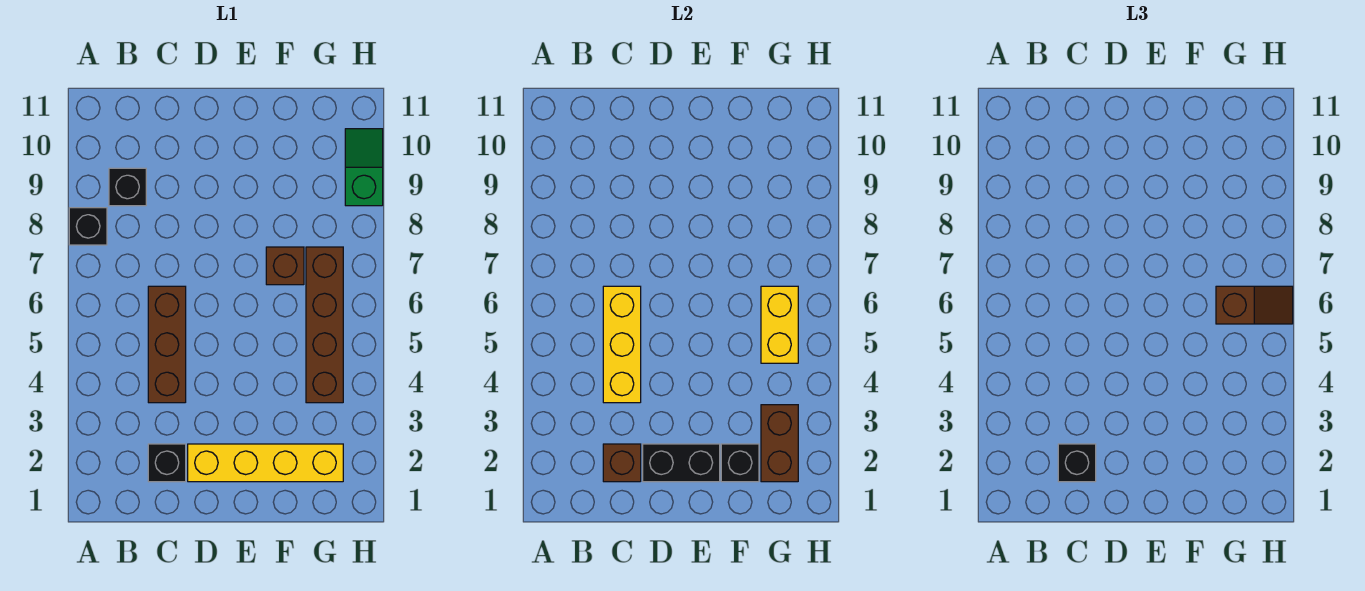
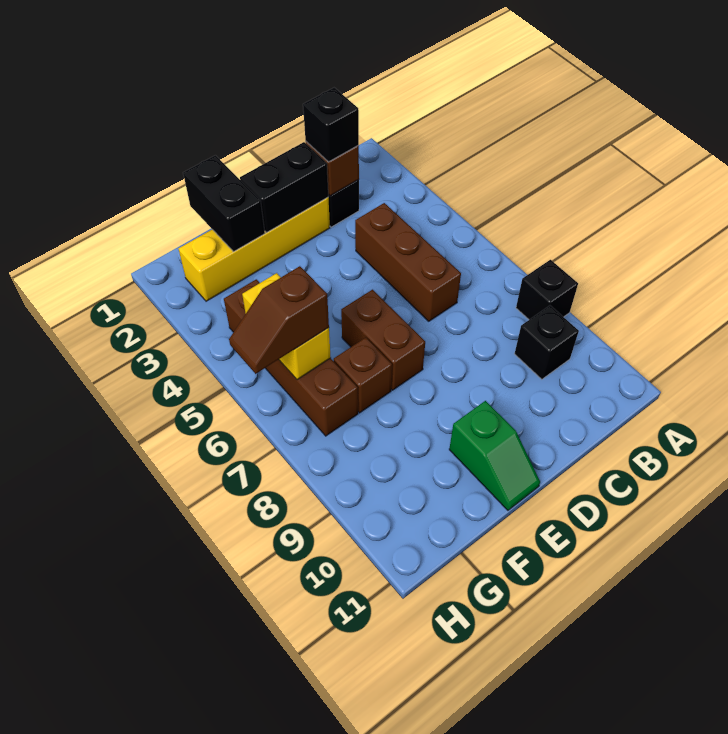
yellow brick C4:C6 level 2 -> none
black brick F2 level 2 -> black brick F1:F2 level 2
brown brick G2:G3 level 2 -> brown brick E6:E7 level 1
green slope H9:H10 level 1 top 9 -> green slope E10:E11 level 1 top 10

